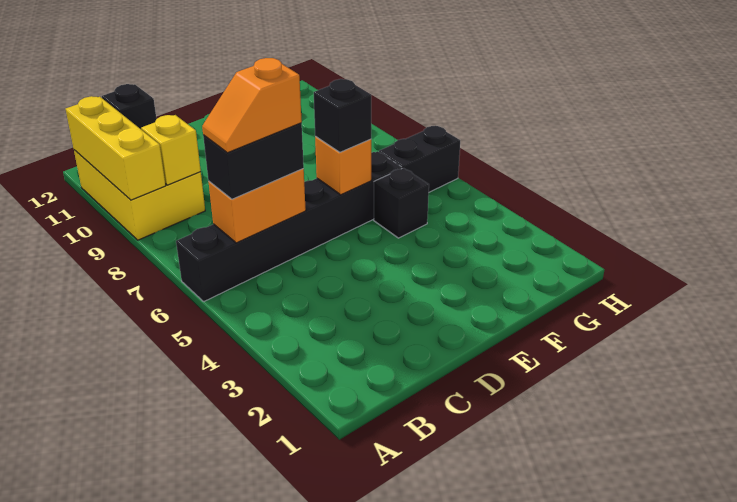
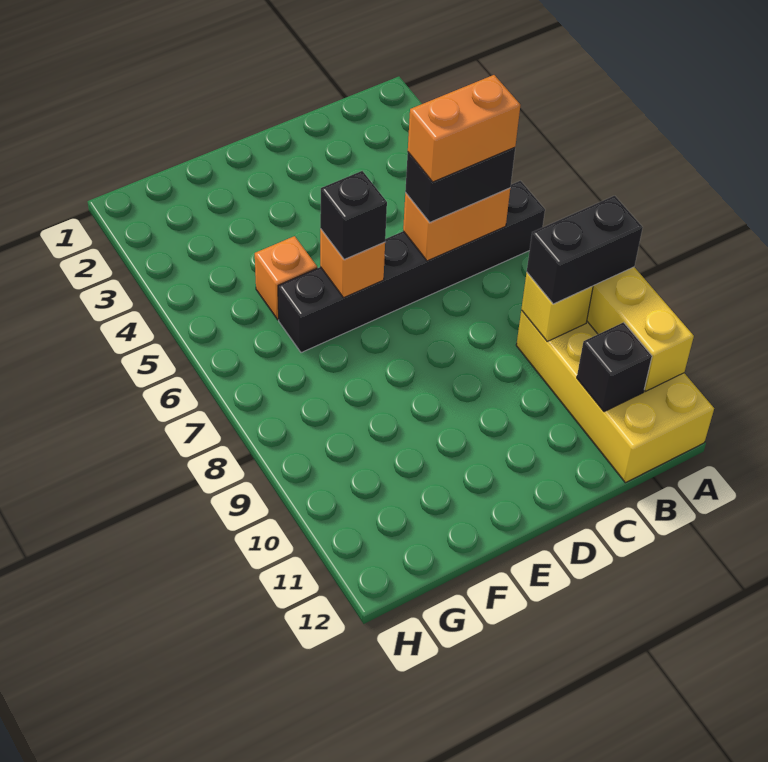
yellow brick A9:B11 level 1 -> yellow brick A9:B12 level 1
orange slope B6:C6 level 4 top C -> orange brick B6:C6 level 4
black brick F5 level 1 -> orange brick F5 level 1
black brick G6:H6 level 1 -> black brick A9:B9 level 3

